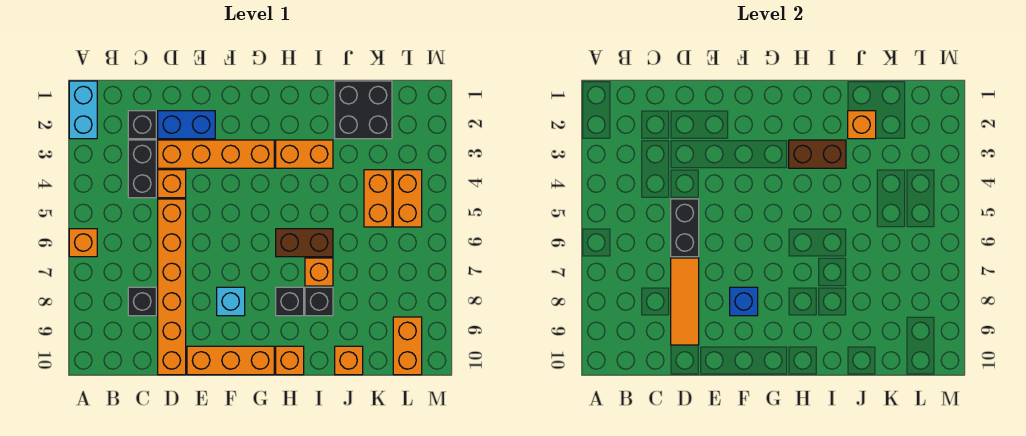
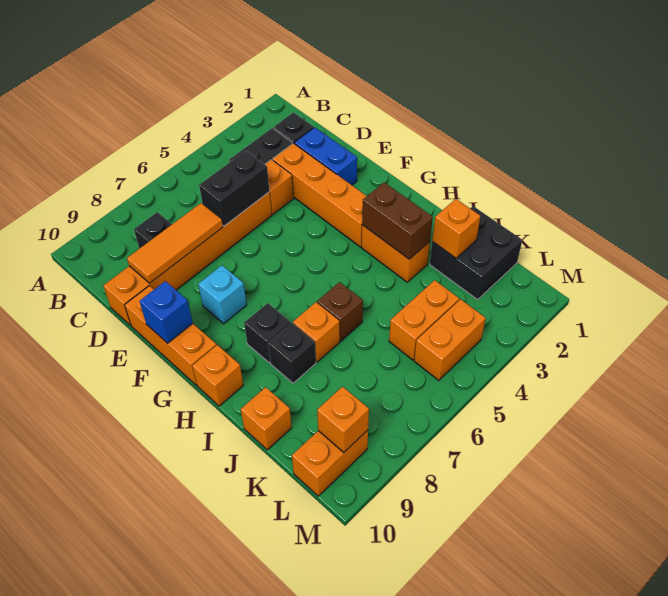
cyan brick A1:A2 level 1 -> none
orange brick A6 level 1 -> orange brick L9 level 2
blue brick F8 level 2 -> blue brick F10 level 2
brown brick H6:I6 level 1 -> brown brick I6 level 1

